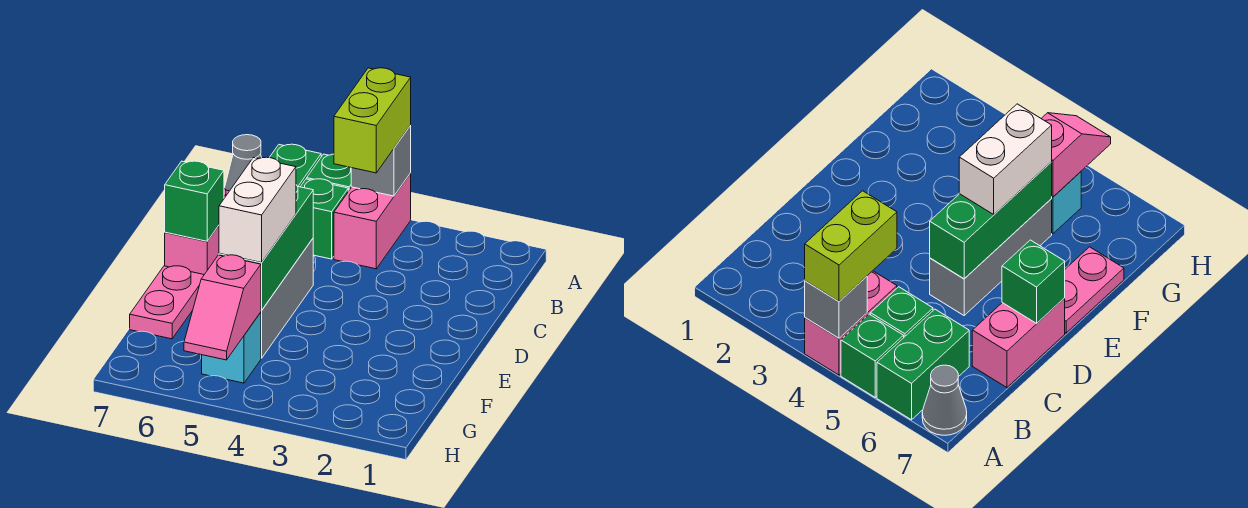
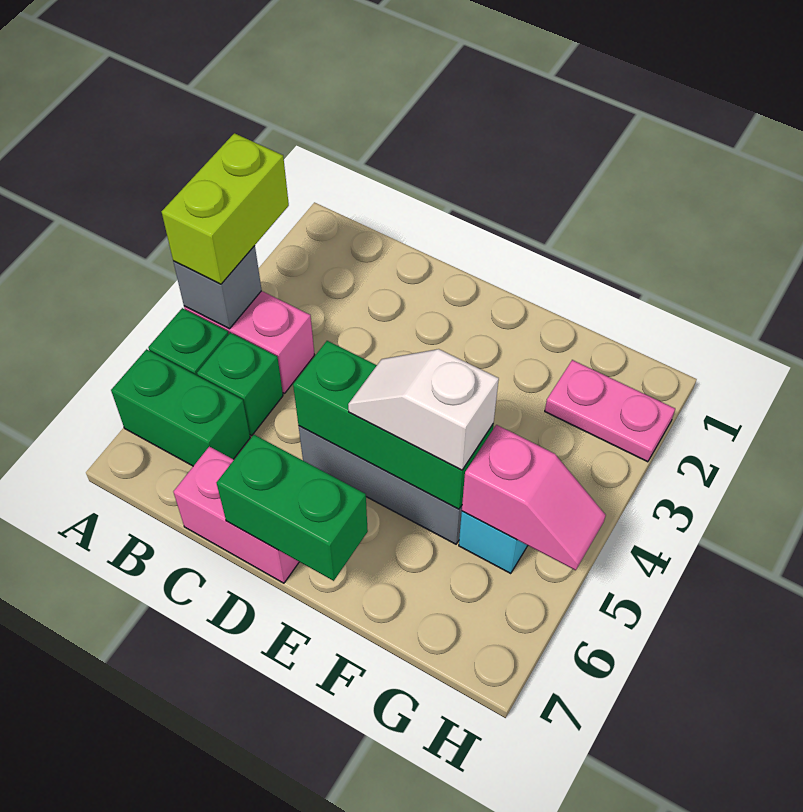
lime brick A4:B4 level 3 -> lime brick A3:A4 level 3
grey cone A7 level 1 -> none
green brick D7 level 2 -> green brick D7:E7 level 2
white brick E5:F5 level 3 -> white slope E5:F5 level 3 top F
pink plate E7:F7 level 1 -> pink plate G2:H2 level 1

